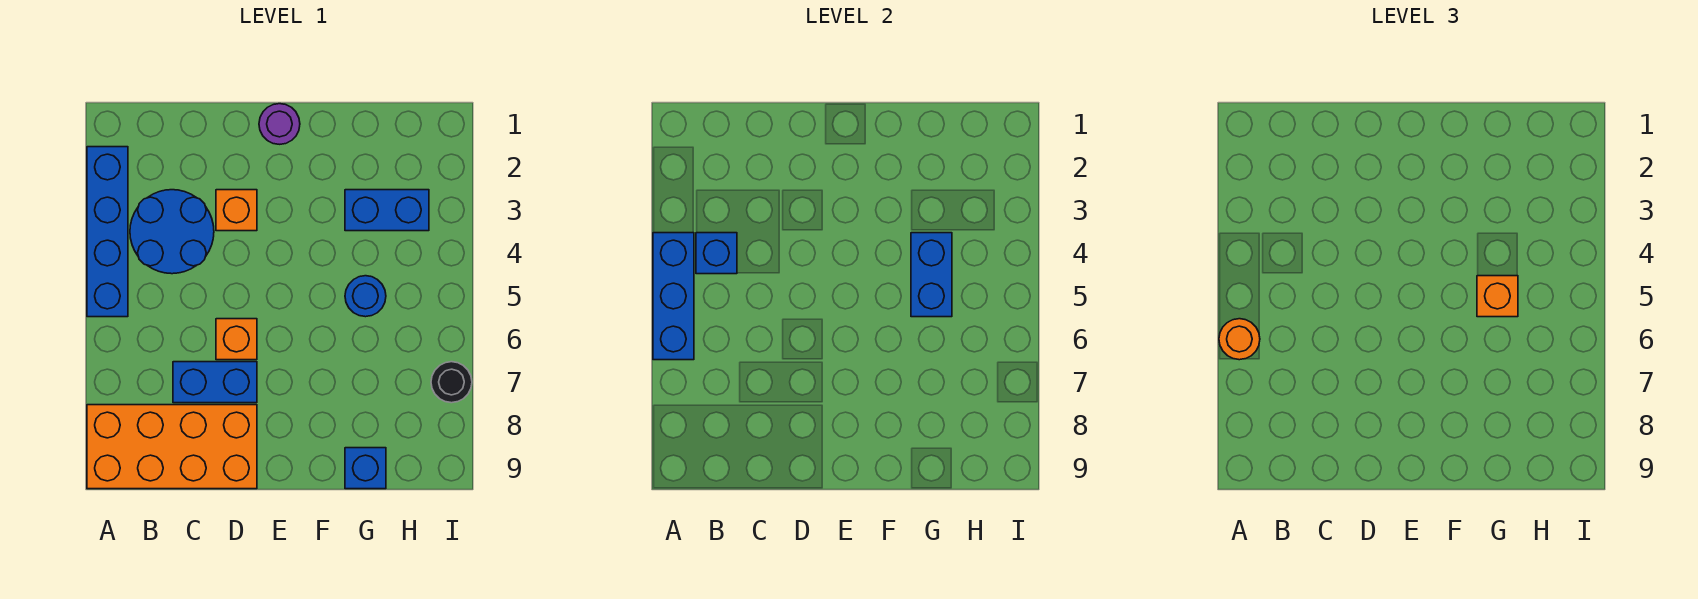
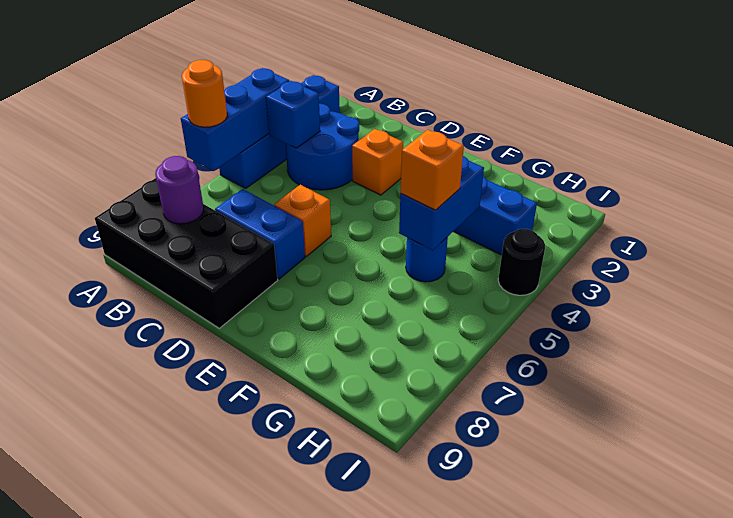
orange brick A8:D9 level 1 -> black brick A8:D9 level 1
purple round brick E1 level 1 -> purple round brick B8 level 2
blue brick G9 level 1 -> none
black round brick I7 level 1 -> black round brick I4 level 1

